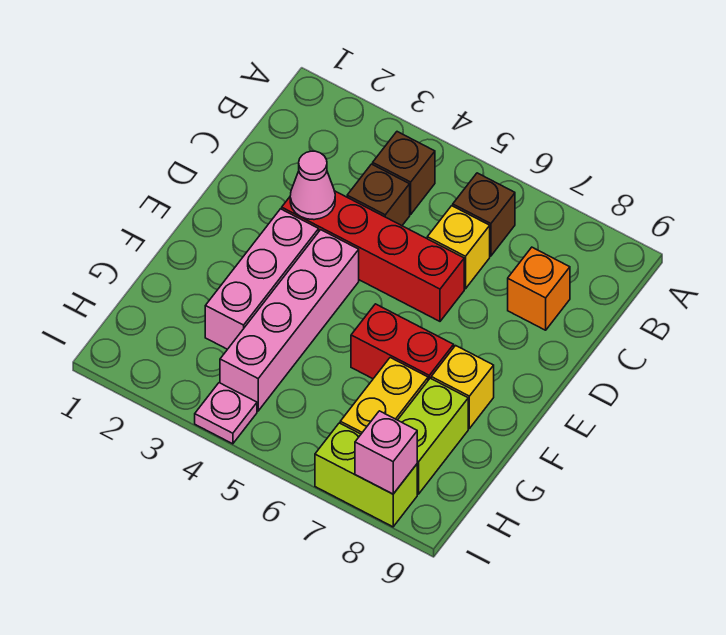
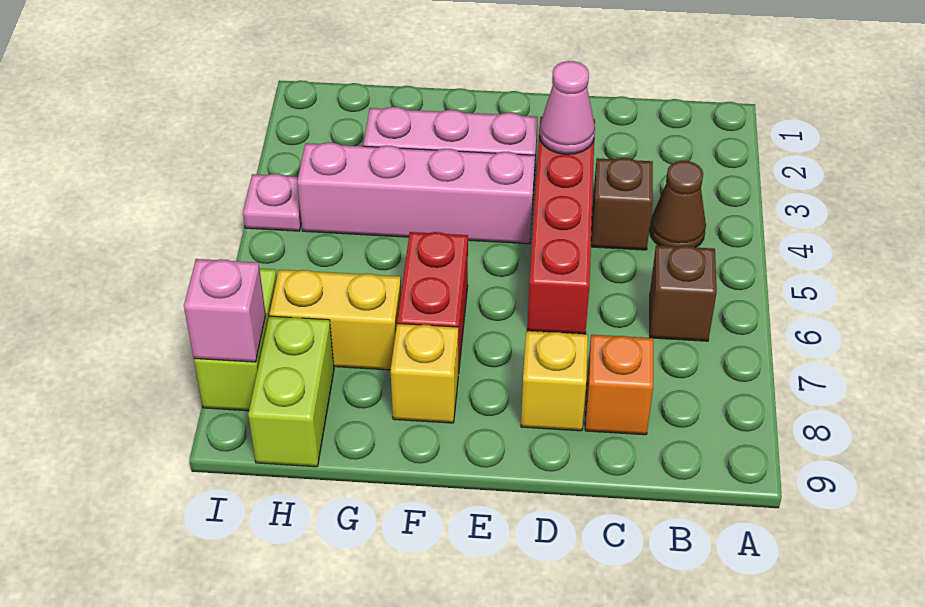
brown brick B4 level 1 -> brown cone B4 level 1
yellow brick C6 level 1 -> yellow brick D8 level 1
lime brick G8:H8 level 1 -> lime brick H8:H9 level 1

